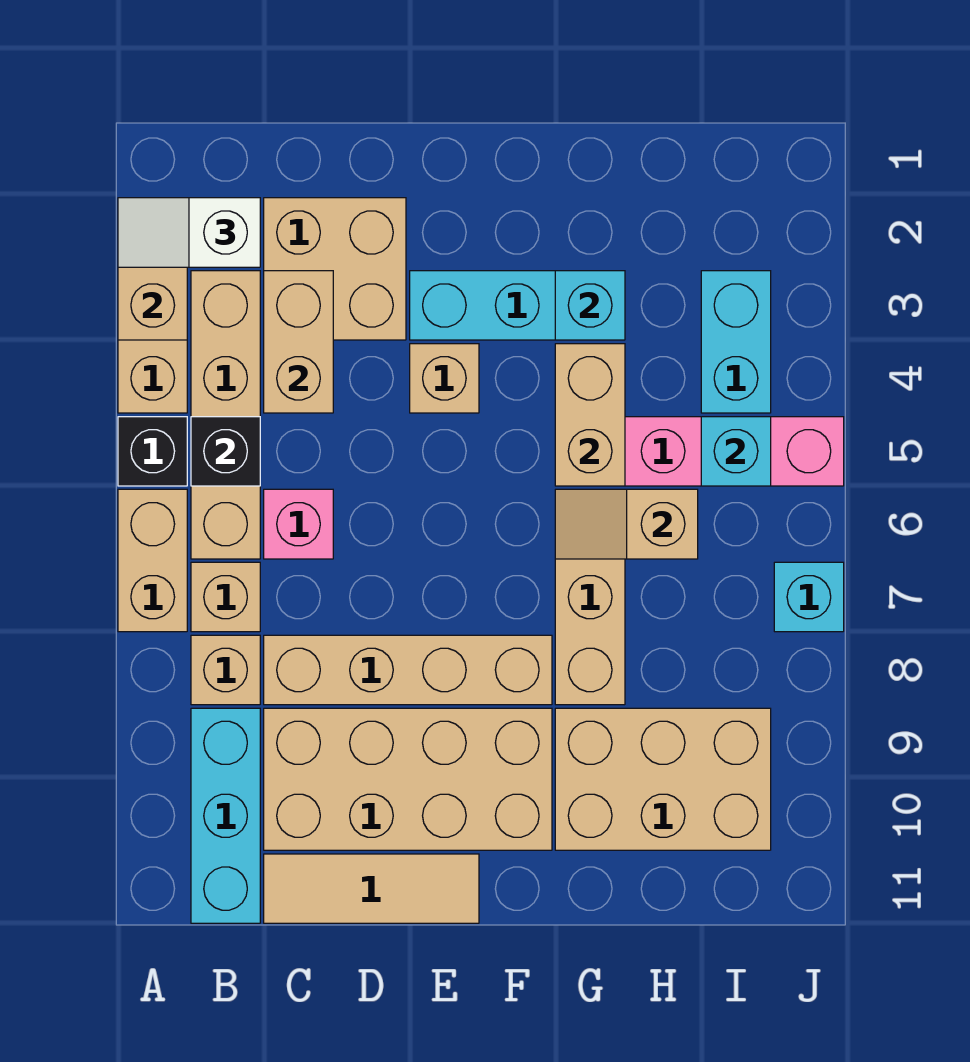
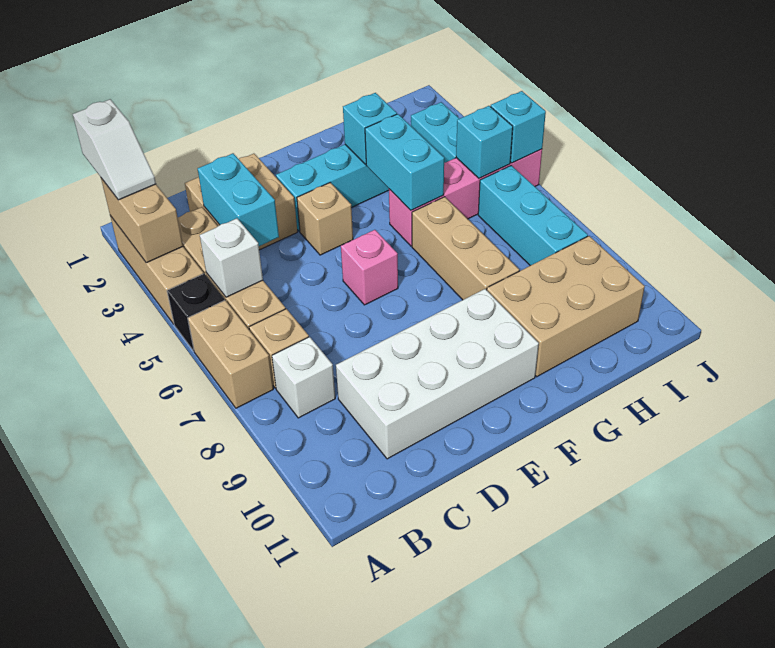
white slope A2:B2 level 3 top B -> white slope A1:A2 level 3 top 1
black brick B5 level 2 -> white brick B5 level 2
tan brick B8 level 1 -> white brick B8 level 1
cyan brick B9:B11 level 1 -> cyan brick I6:I8 level 1
tan brick C3:C4 level 2 -> cyan brick C3:C4 level 2
pink brick C6 level 1 -> pink brick E6 level 1
tan brick C8:F8 level 1 -> none
tan brick C9:F10 level 1 -> white brick C9:F10 level 1
tan tile C11:E11 level 1 -> none
tan brick G4:G5 level 2 -> cyan brick G4:G5 level 2
tan slope G6:H6 level 2 top H -> none
cyan brick J7 level 1 -> cyan brick J5 level 2

